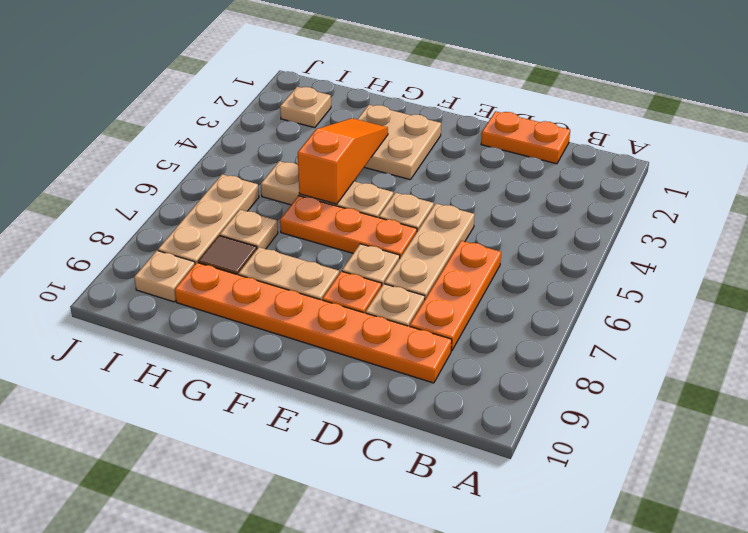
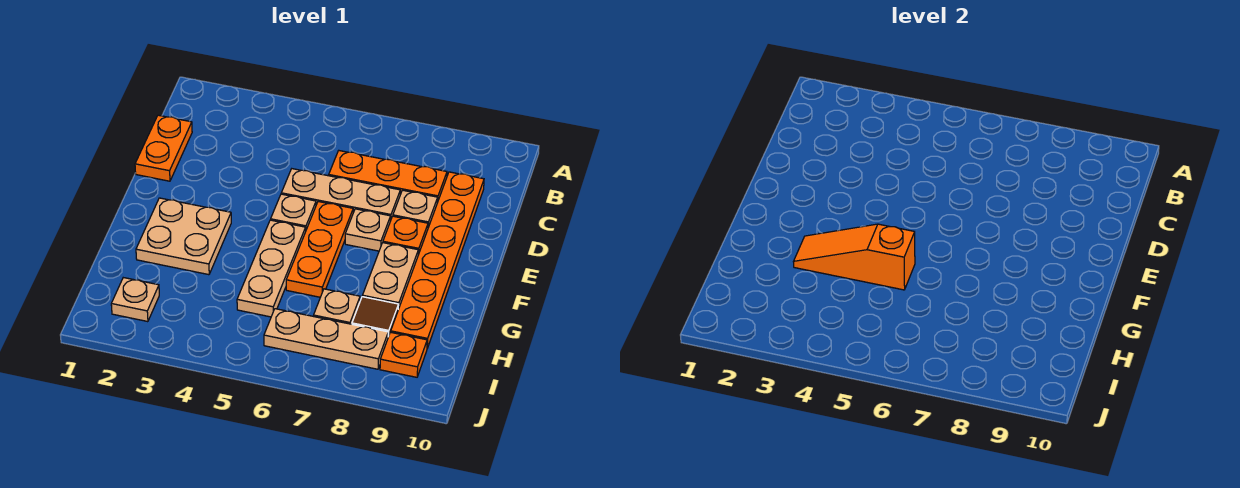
tan plate I9 level 1 -> orange plate I9 level 1

